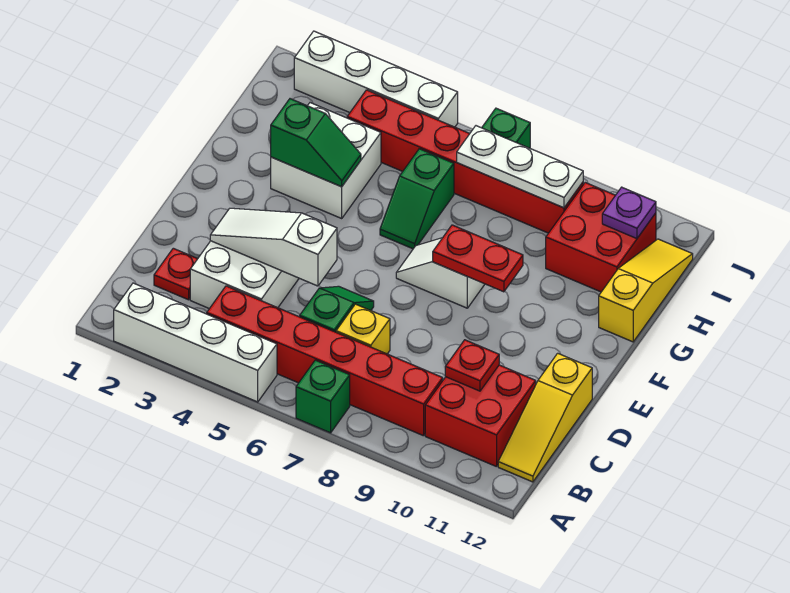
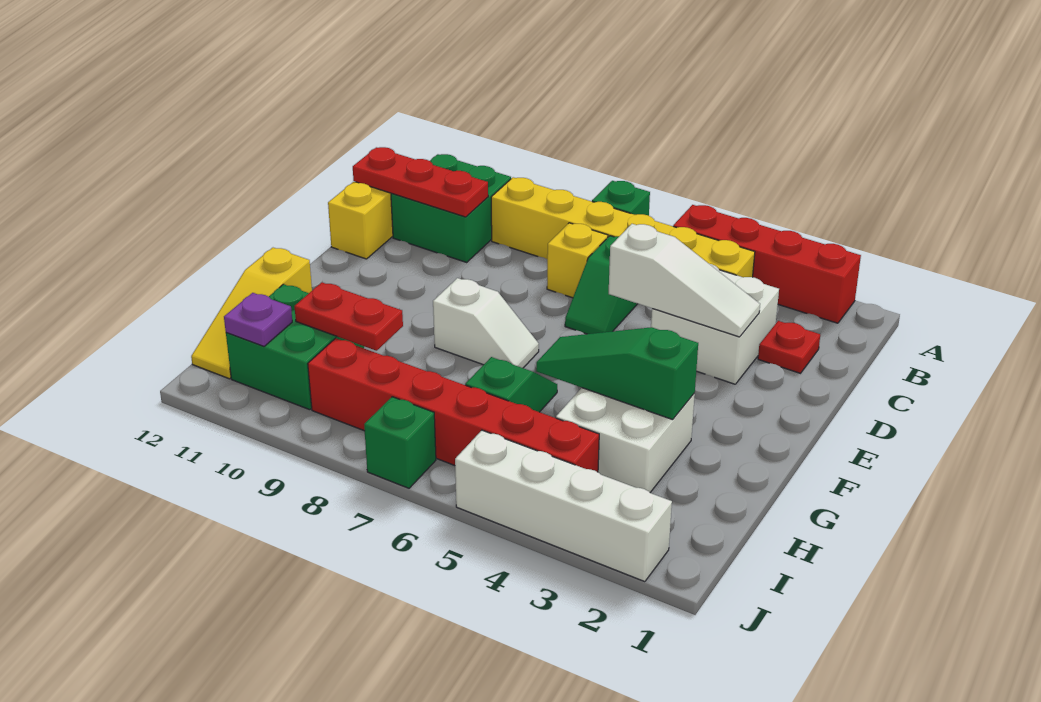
white brick A2:A5 level 1 -> red brick A2:A5 level 1
red brick B4:B9 level 1 -> yellow brick B4:B9 level 1
red brick B10:C11 level 1 -> green brick B10:C11 level 1
red plate C10 level 2 -> red plate C10:C12 level 2
red plate F8:F9 level 2 -> red plate H9:H10 level 2
green slope G3:G4 level 2 top 3 -> green slope G3:G5 level 2 top 3
red brick H10:I11 level 1 -> green brick H10:I11 level 1
white plate I7:I9 level 2 -> none

